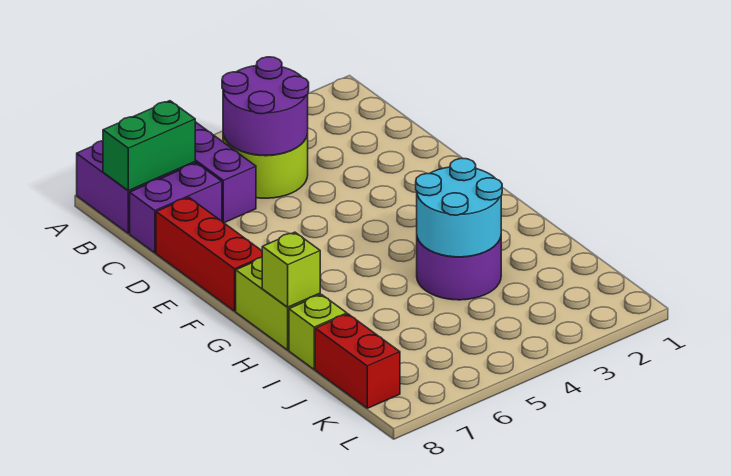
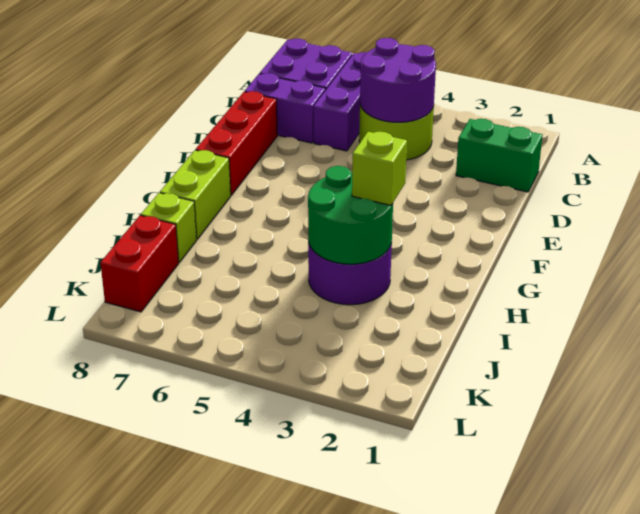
green brick B7:B8 level 2 -> green brick C1:C2 level 1
cyan round brick H3:I4 level 2 -> green round brick H3:I4 level 2
lime brick H8 level 2 -> lime brick H3 level 3

